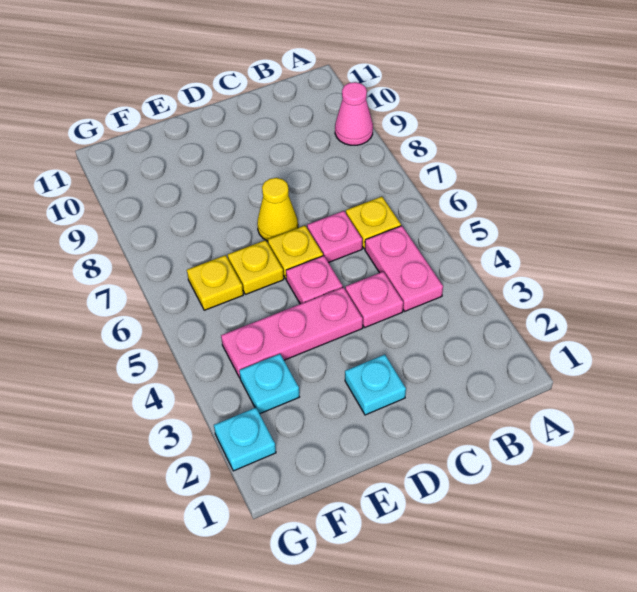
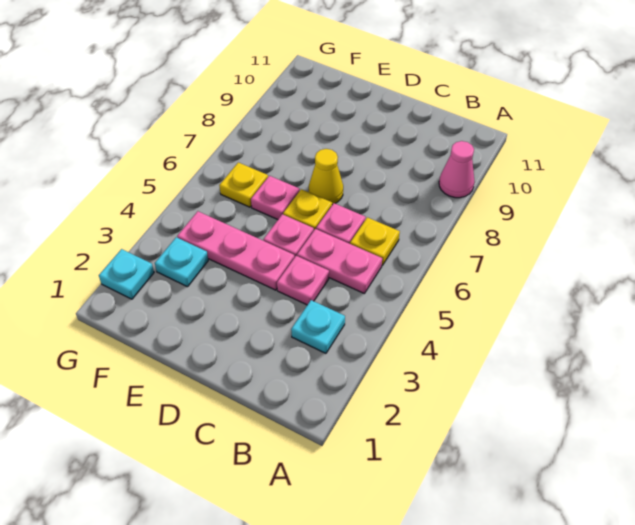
pink plate B4:B5 level 1 -> pink plate B5:C5 level 1
cyan plate D2 level 1 -> cyan plate B3 level 1
yellow plate E6 level 1 -> pink plate E6 level 1

